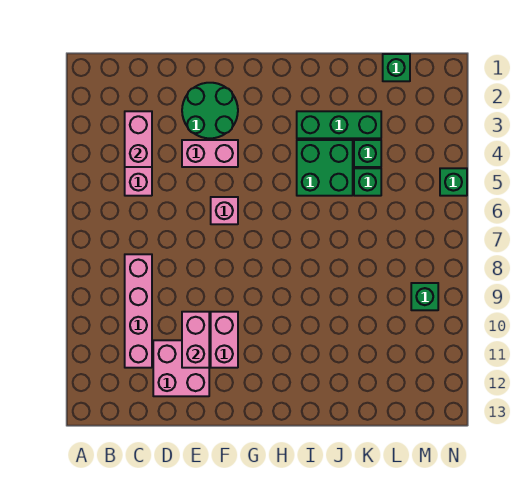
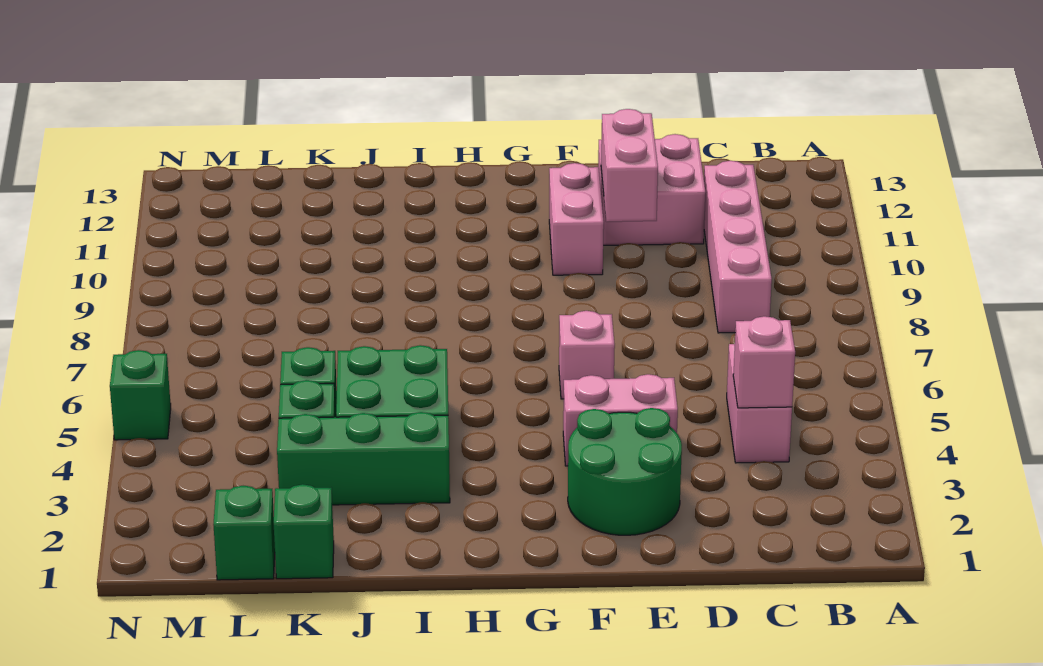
pink brick C3:C4 level 2 -> pink brick C4 level 2
green brick M9 level 1 -> green brick K1 level 1

